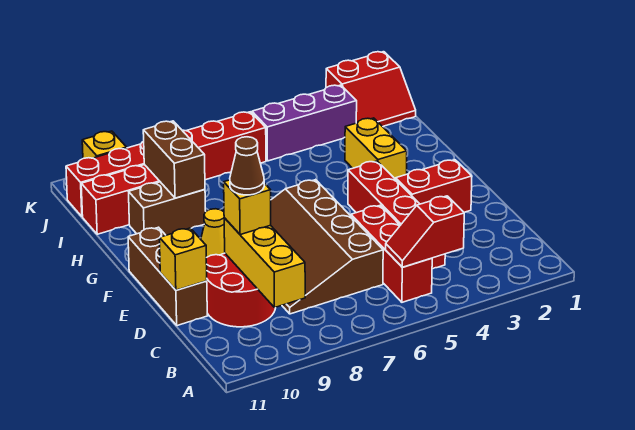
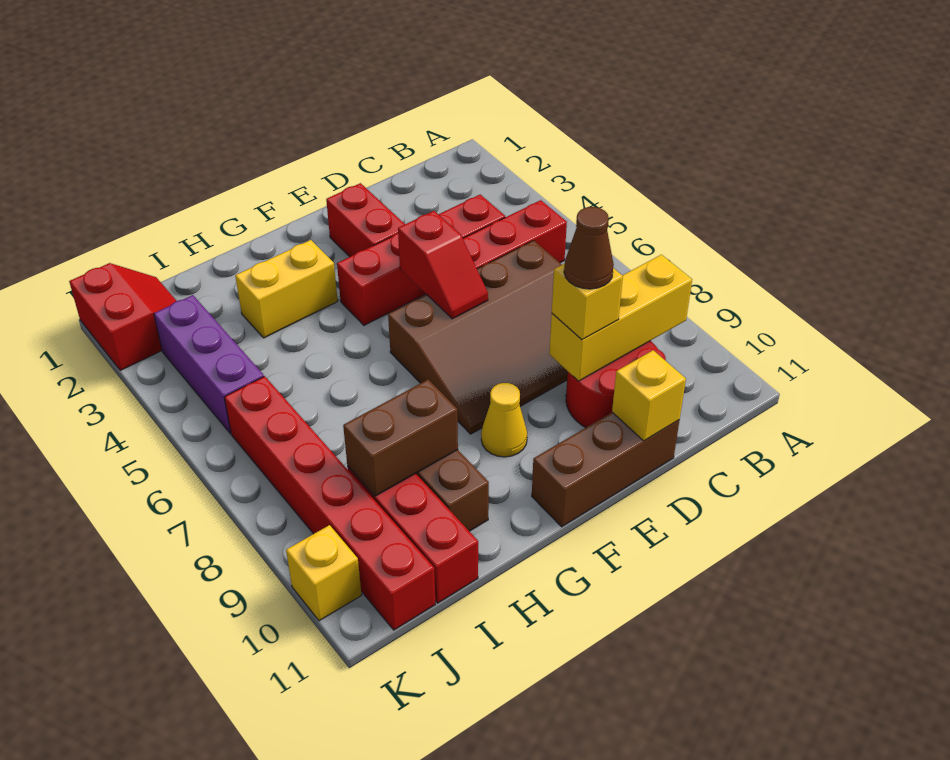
red slope B4:B5 level 2 top 4 -> red slope E5:E6 level 2 top 5

